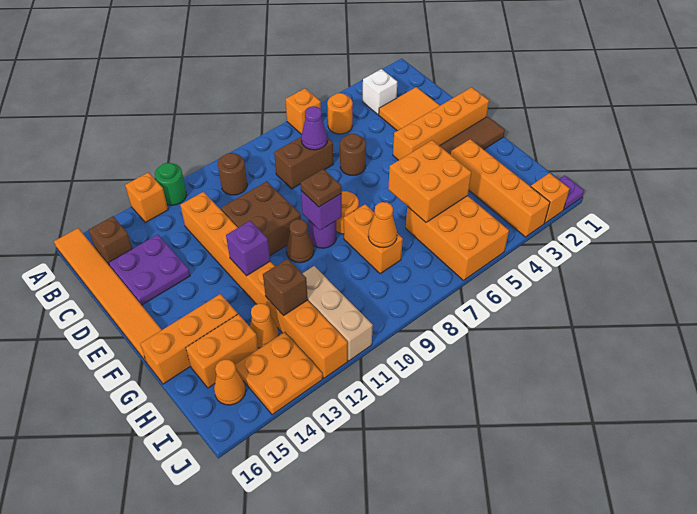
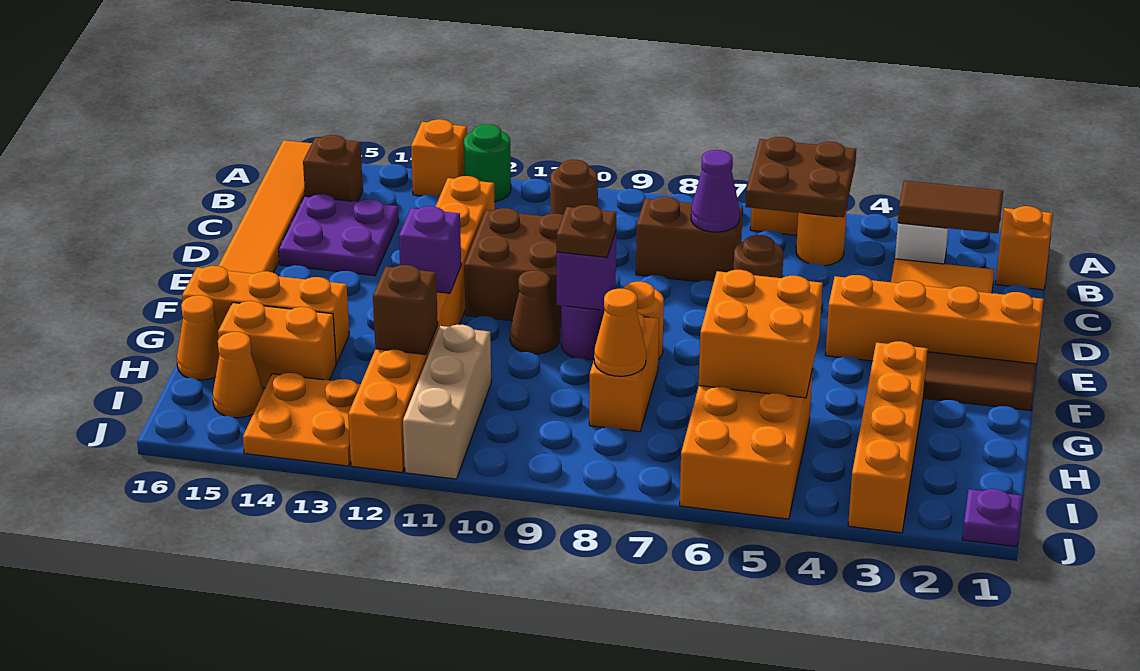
none -> brown plate A5:B6 level 2
none -> brown tile B2:B3 level 2
orange cone H13 level 1 -> orange cone H16 level 1
orange brick J2 level 1 -> orange brick B1 level 1

